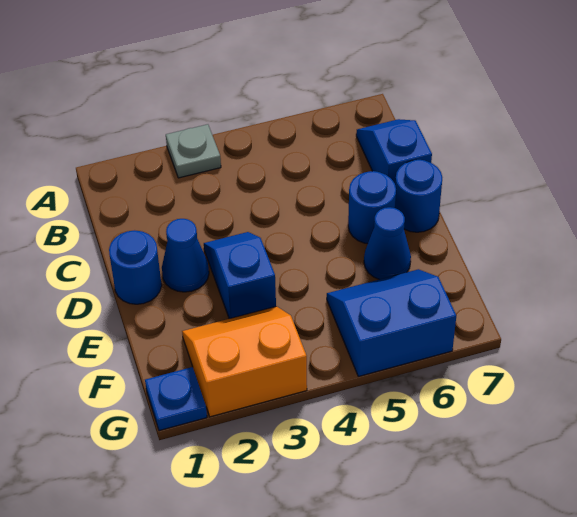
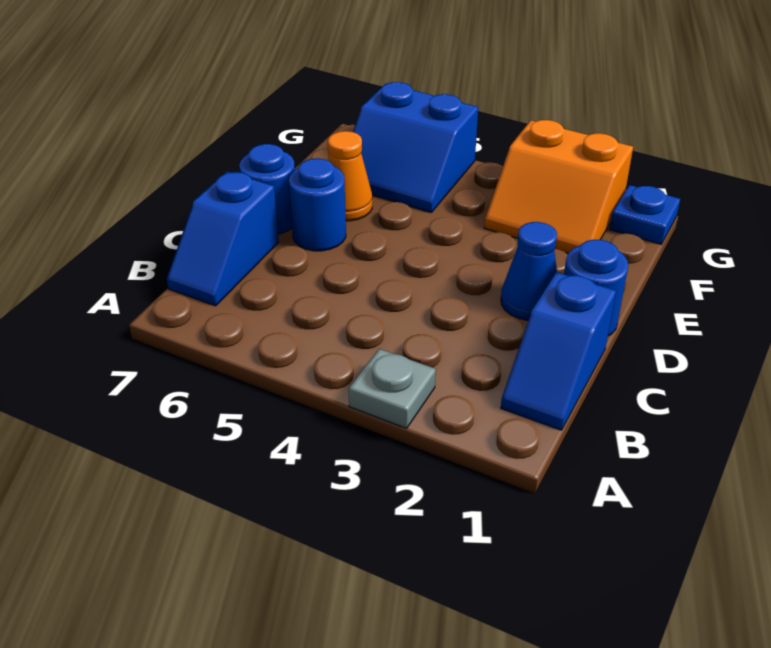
blue slope D3:E3 level 1 top E -> blue slope B1:C1 level 1 top C
blue cone E6 level 1 -> orange cone E6 level 1

